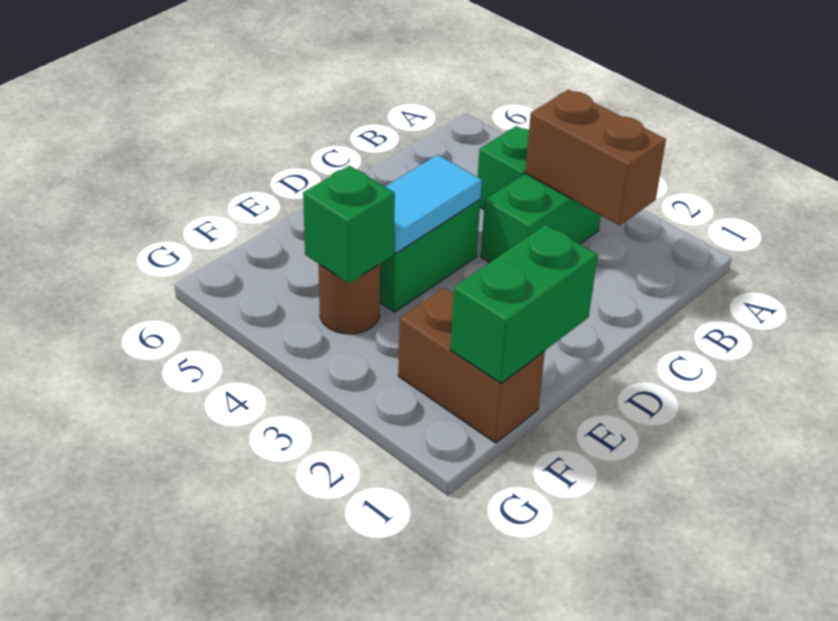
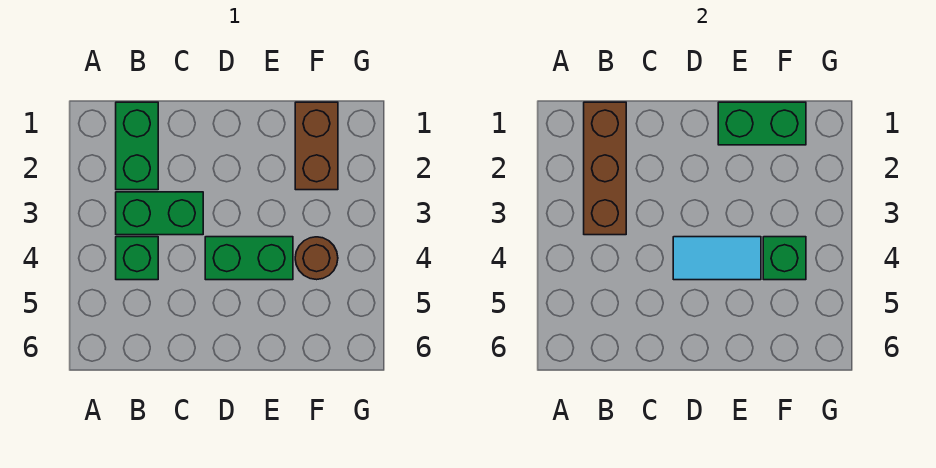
none -> green brick B1:B2 level 1
brown brick B2:B3 level 2 -> brown brick B1:B3 level 2

